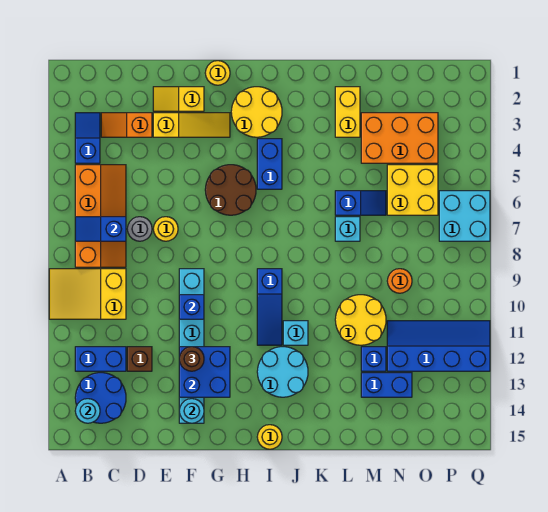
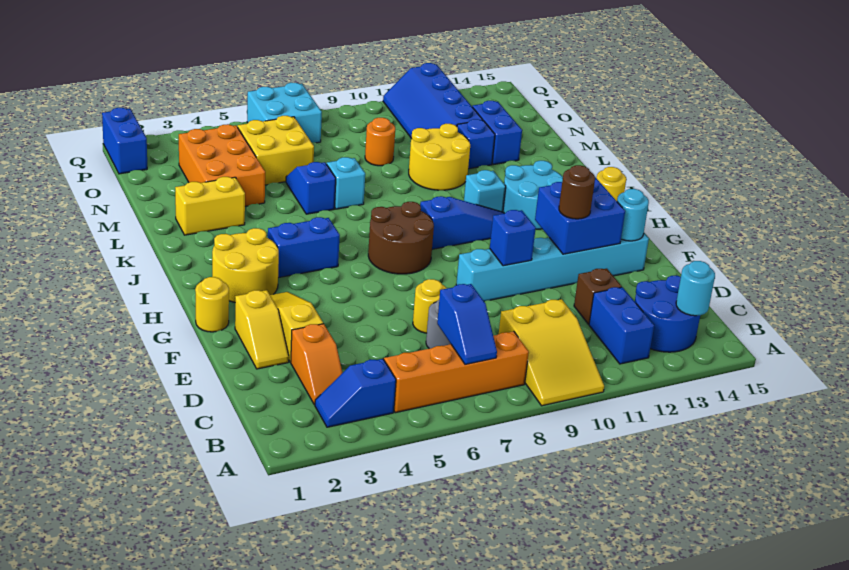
brown round brick G5:H6 level 1 -> brown round brick H7:I8 level 1
none -> blue brick P1:Q1 level 1

